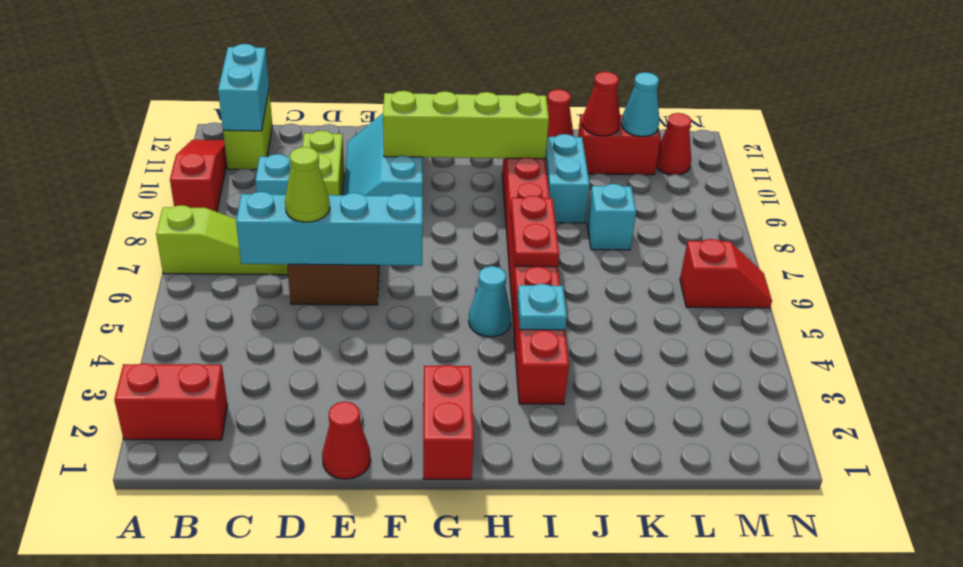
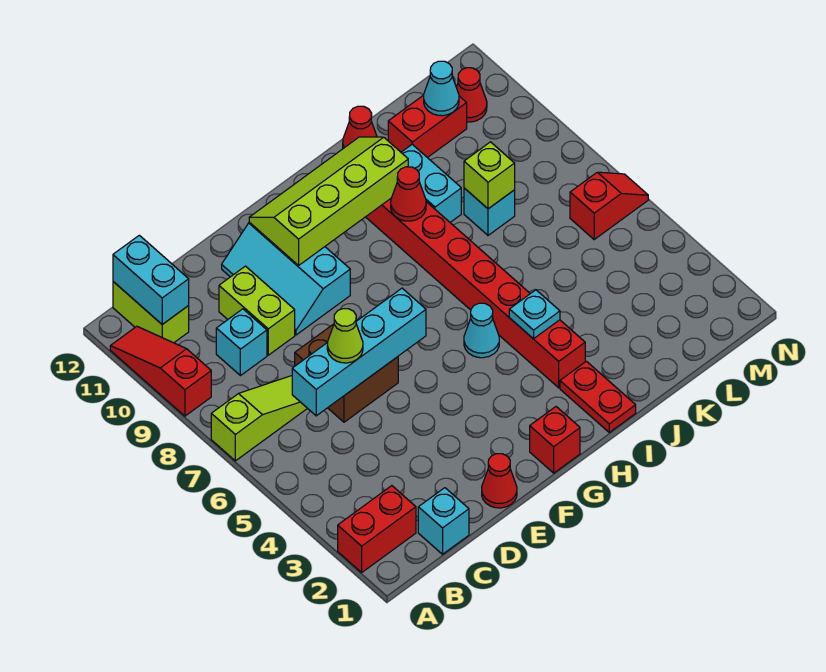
none -> cyan brick C1 level 1
red brick G1:G2 level 1 -> red brick G1 level 1
red plate I6:I7 level 2 -> red plate I1:I2 level 1
none -> lime brick K8 level 2
red cone K11 level 2 -> red cone I9 level 2

